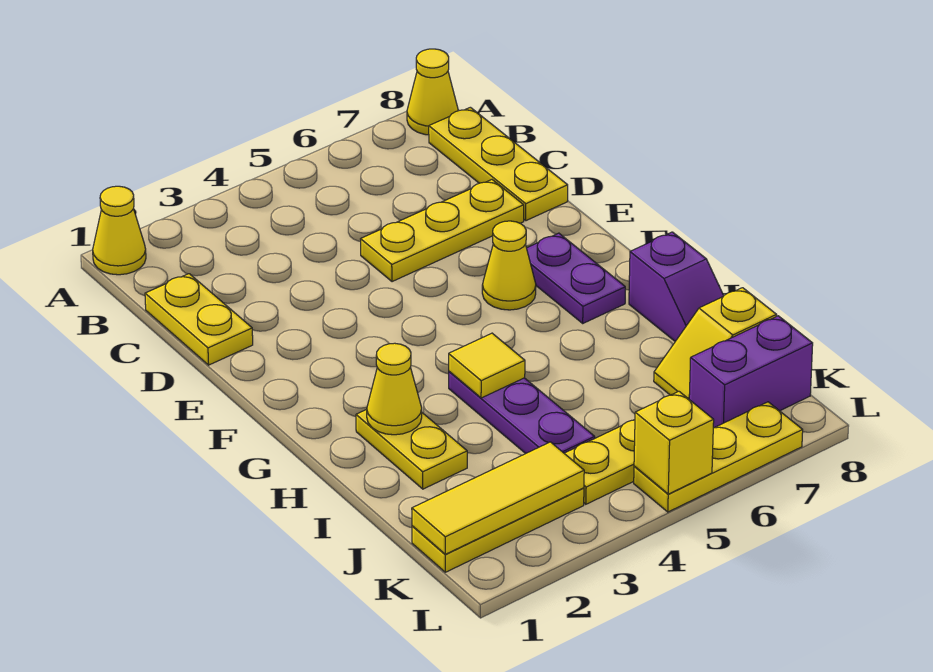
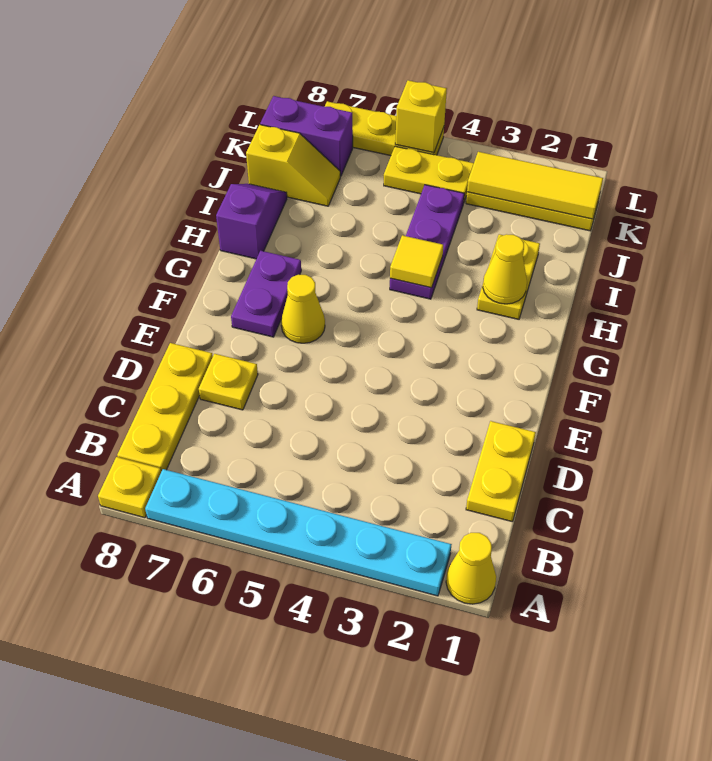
none -> cyan plate A2:A7 level 1
yellow cone A8 level 1 -> yellow plate A8 level 1
yellow plate D5:D7 level 1 -> yellow plate D7 level 1

